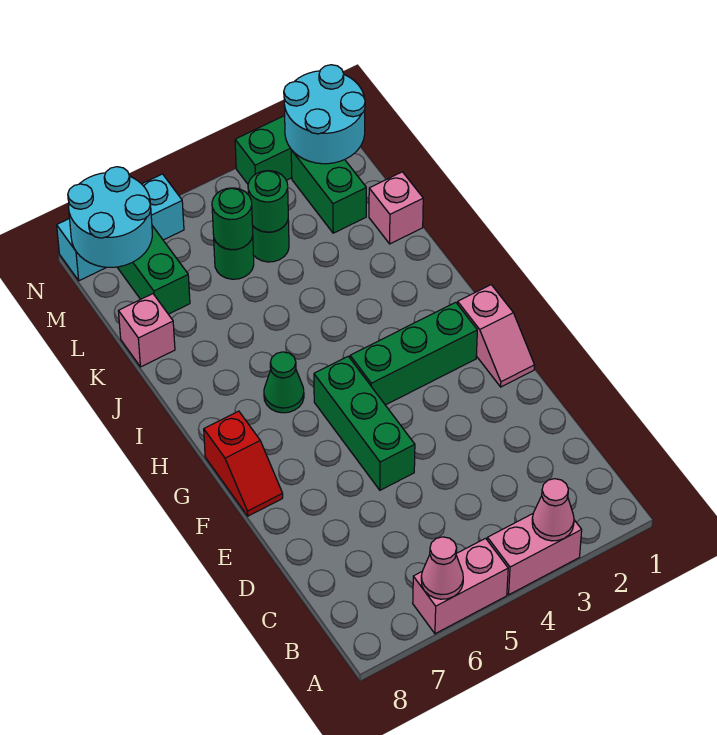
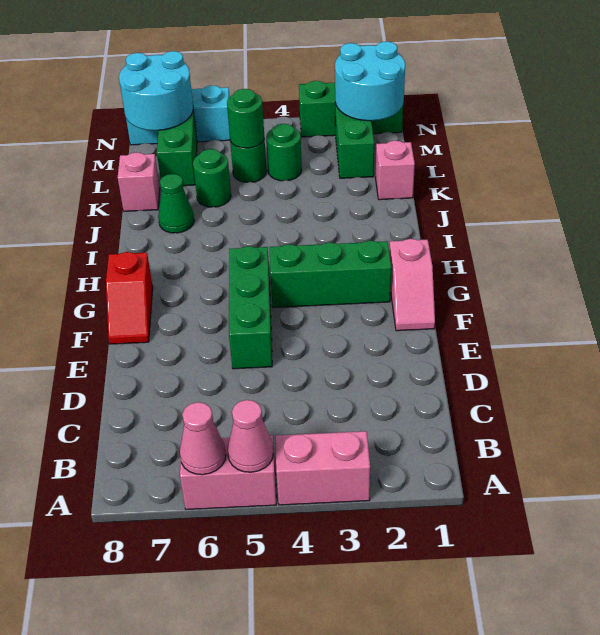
pink cone A3 level 2 -> pink cone A5 level 2
green cone H6 level 1 -> green cone J7 level 1
green round brick L4 level 2 -> green round brick K6 level 1

